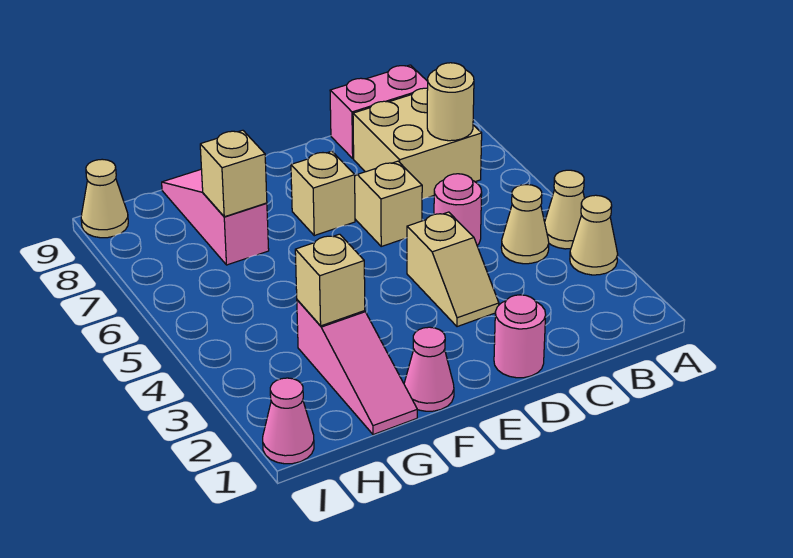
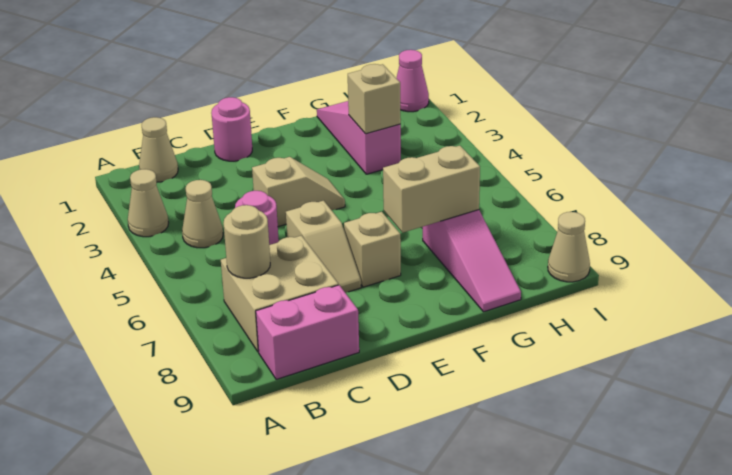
tan cone A4 level 1 -> tan cone B1 level 1
tan slope D3:D4 level 1 top 4 -> tan slope D4:E4 level 1 top D
pink cone F1 level 1 -> none
tan brick G7 level 2 -> tan brick F7:G7 level 2

